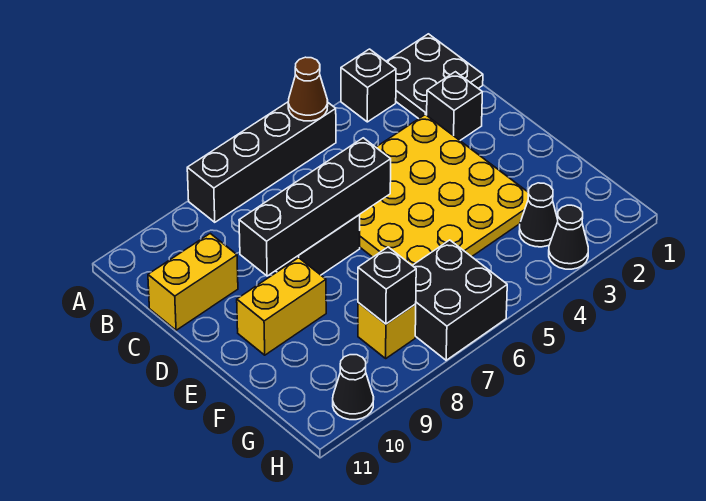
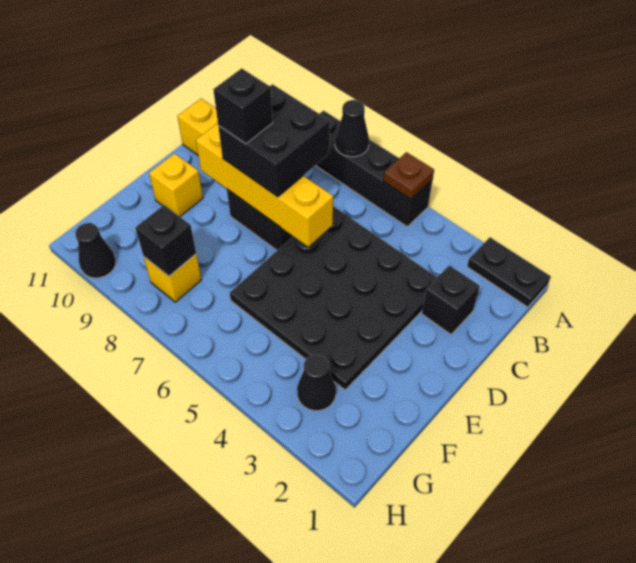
black plate A1:B2 level 1 -> black plate A1:A2 level 1
black brick A3 level 1 -> black brick D8 level 4
brown cone A5 level 2 -> brown plate A5 level 2
yellow plate C3:F6 level 1 -> black plate C3:F6 level 1
black brick D6:D9 level 2 -> yellow brick D6:D9 level 2
yellow brick E9:E10 level 1 -> yellow brick E10 level 1
black brick G6:H7 level 1 -> black brick C7:D8 level 3
black cone H3 level 1 -> black cone A7 level 2

